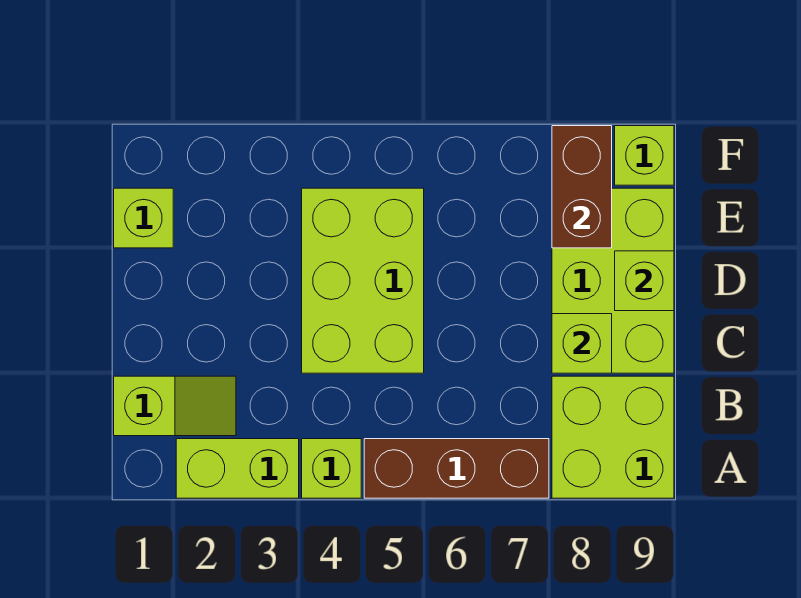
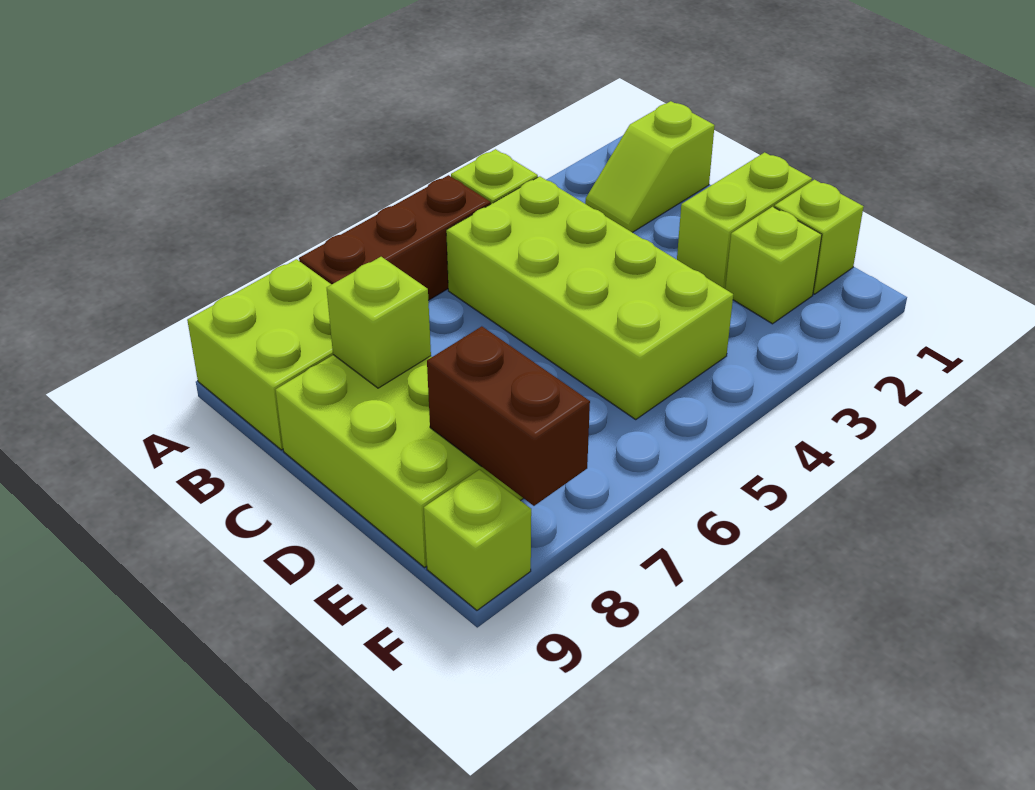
lime brick A2:A3 level 1 -> lime brick D1:D2 level 1
lime brick C4:E5 level 1 -> lime brick B4:E5 level 1
lime brick D9 level 2 -> lime brick E2 level 1

